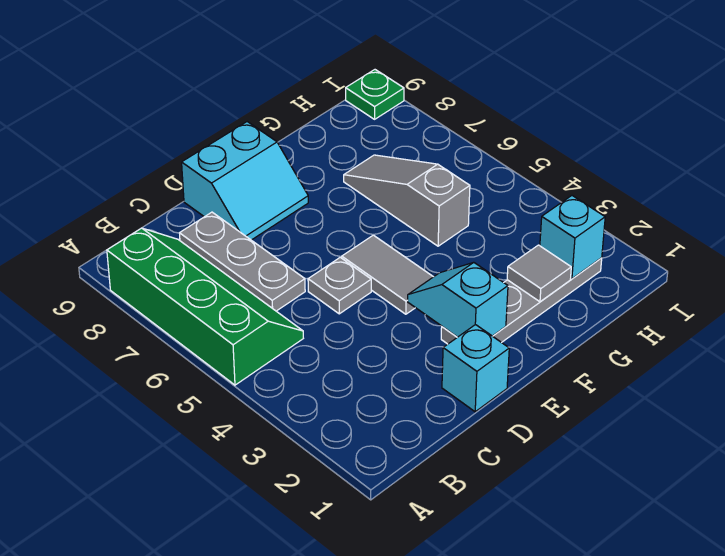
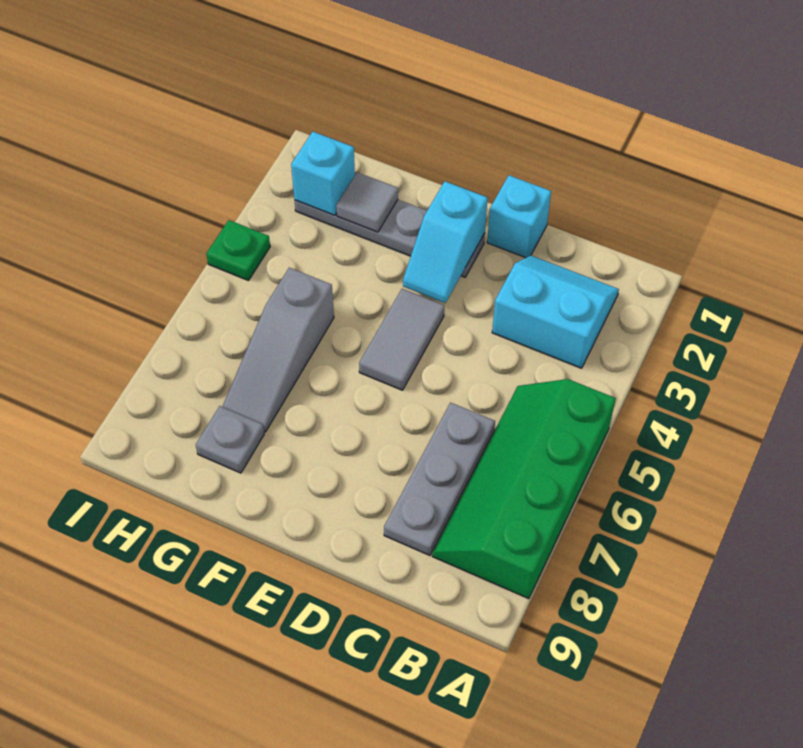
grey plate D5 level 1 -> grey plate G8 level 1
cyan slope D8:E9 level 1 top 9 -> cyan slope B2:C3 level 1 top 3
green plate I9 level 1 -> green plate I4 level 1

